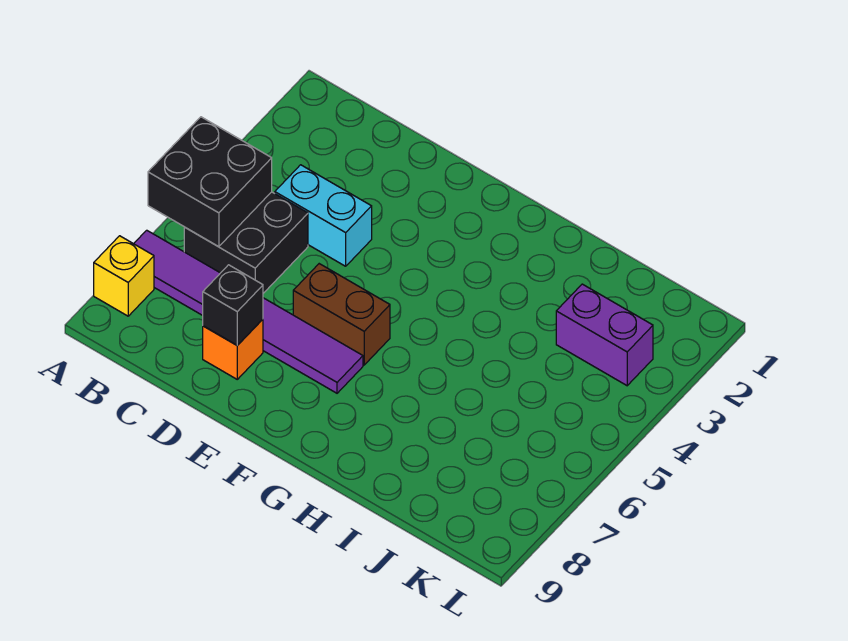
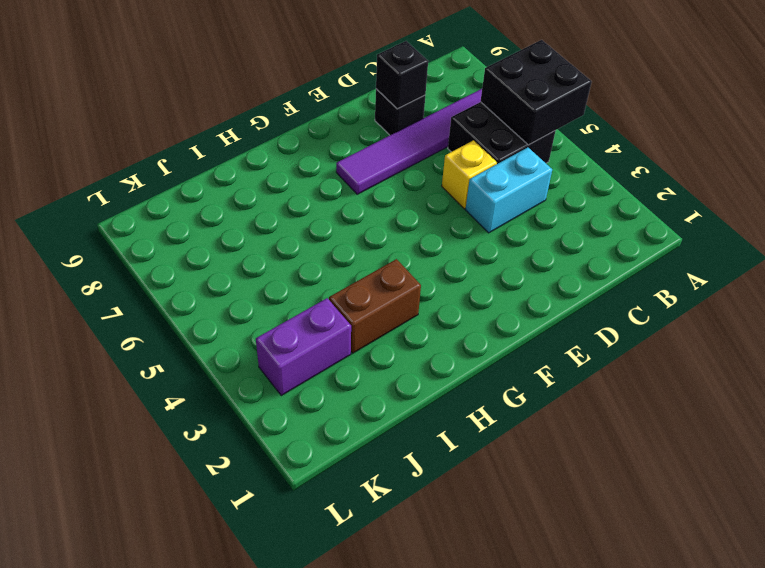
yellow brick A8 level 1 -> yellow brick D5 level 1
orange brick D8 level 1 -> black brick D8 level 1
brown brick E6:F6 level 1 -> brown brick H3:I3 level 1

